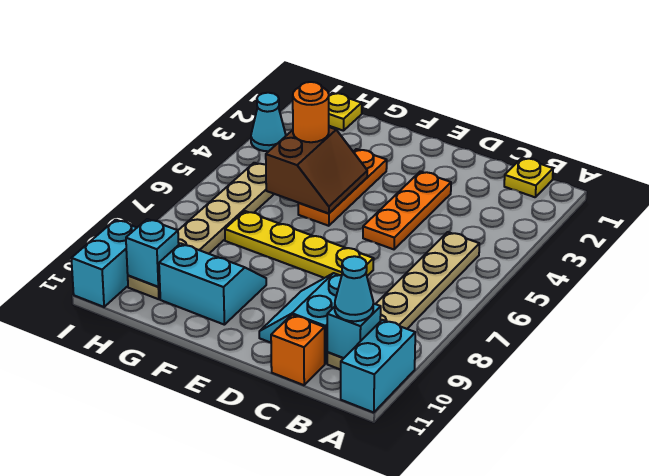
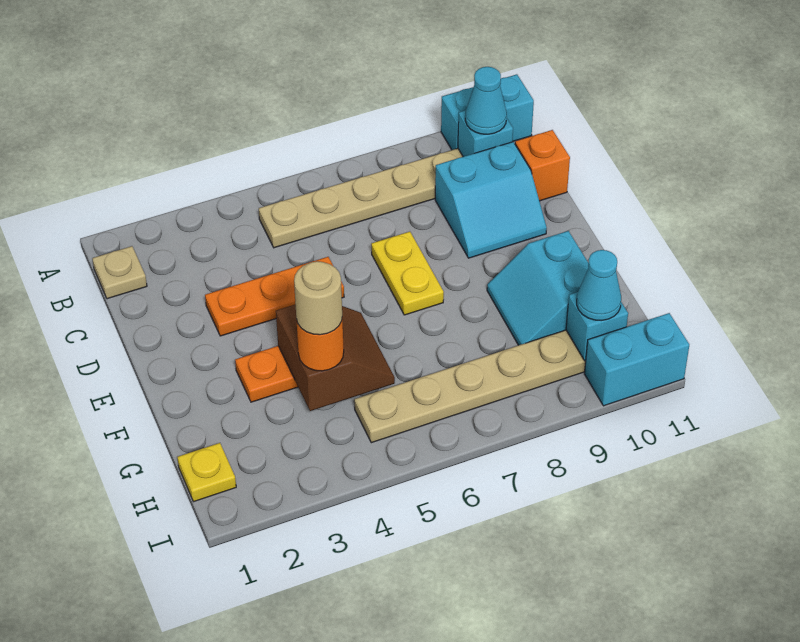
yellow plate B1 level 1 -> tan plate B1 level 1
yellow plate D7:G7 level 1 -> yellow plate D7:E7 level 1
brown slope F4:G5 level 2 top G -> brown slope F4:G5 level 2 top 4
none -> tan round brick G4 level 4
cyan cone I3 level 1 -> cyan cone H10 level 3

